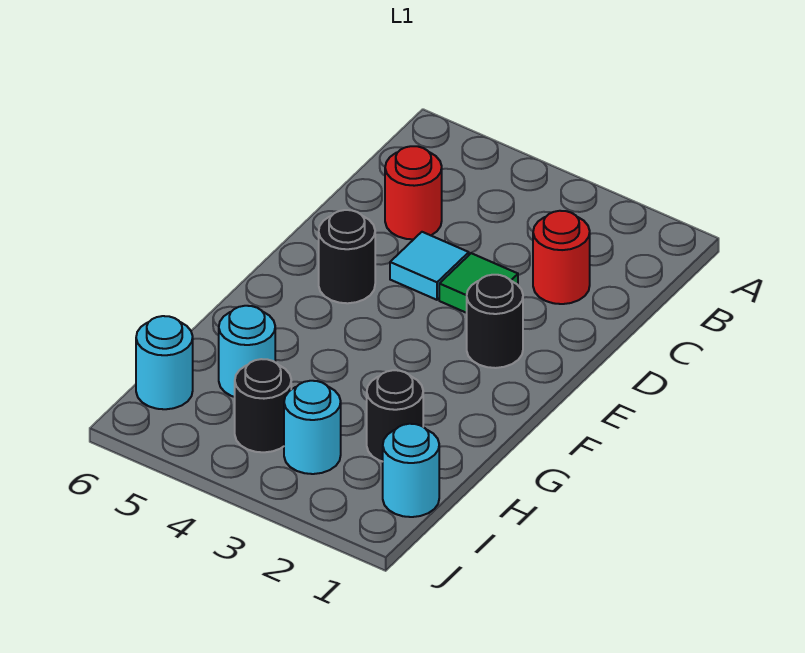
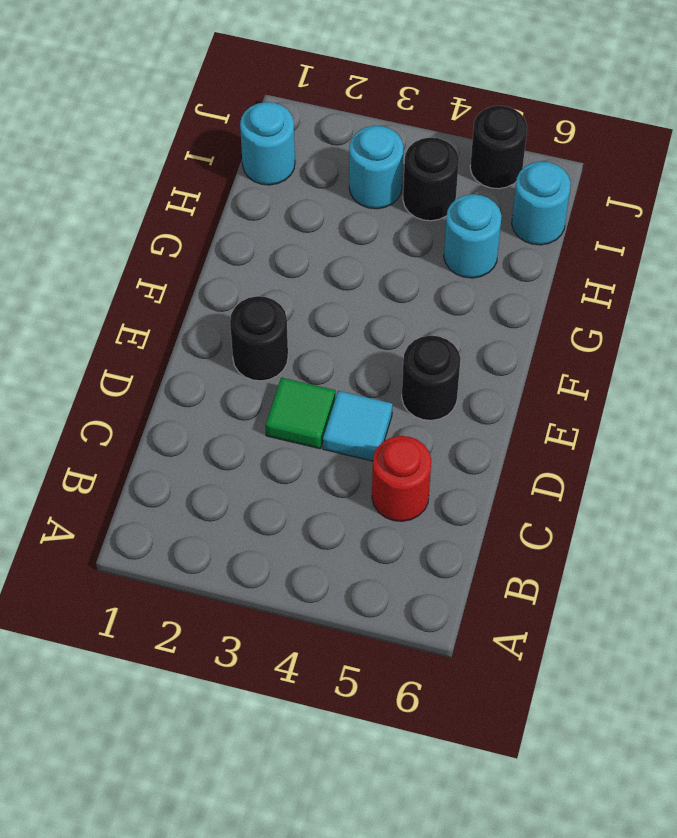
red round brick C2 level 1 -> none
black round brick H2 level 1 -> black round brick J5 level 1

